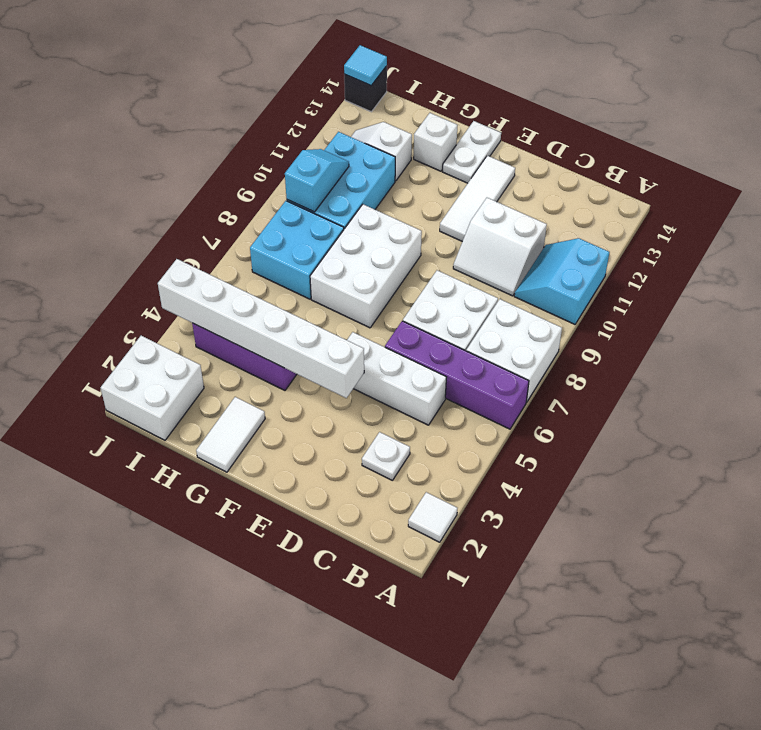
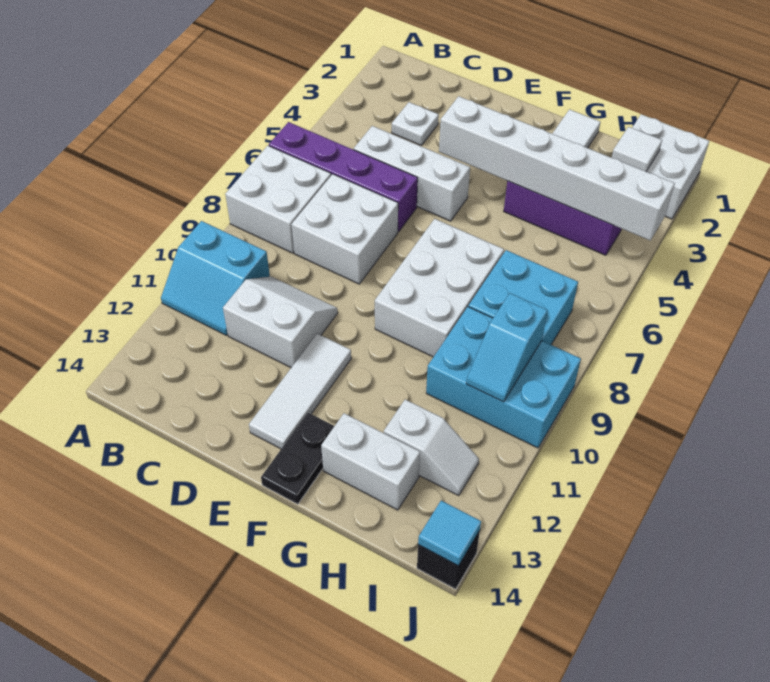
white tile A2 level 1 -> white tile I2 level 2
cyan slope A10:B11 level 1 top A -> cyan slope A10:B11 level 1 top 10
white plate F13:F14 level 1 -> black plate F13:F14 level 1
white brick G13 level 1 -> white brick G13:H13 level 1
cyan brick H9:I11 level 1 -> cyan brick H9:J10 level 1

